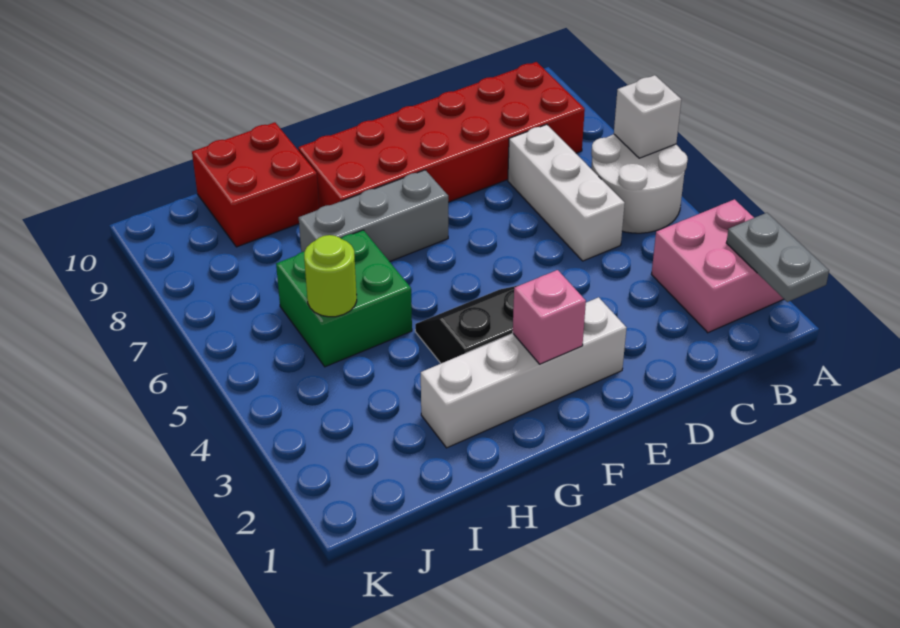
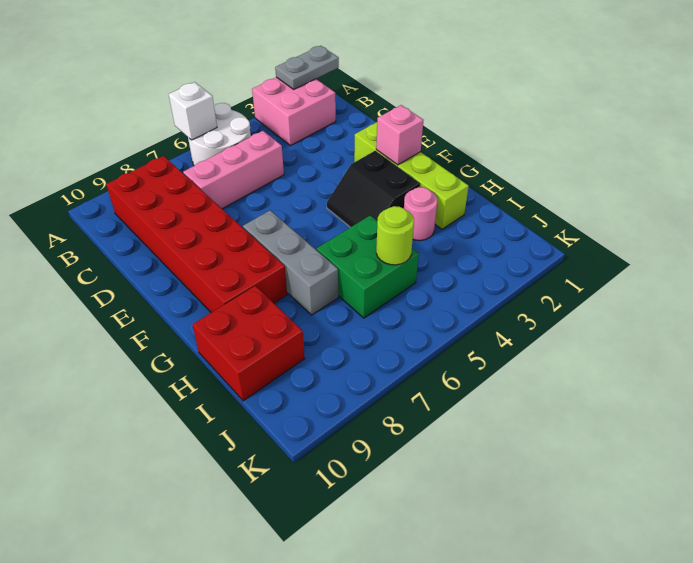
white brick C5:C7 level 1 -> pink brick C5:C7 level 1
white brick E2:H2 level 1 -> lime brick E2:H2 level 1
none -> pink round brick H3 level 1

